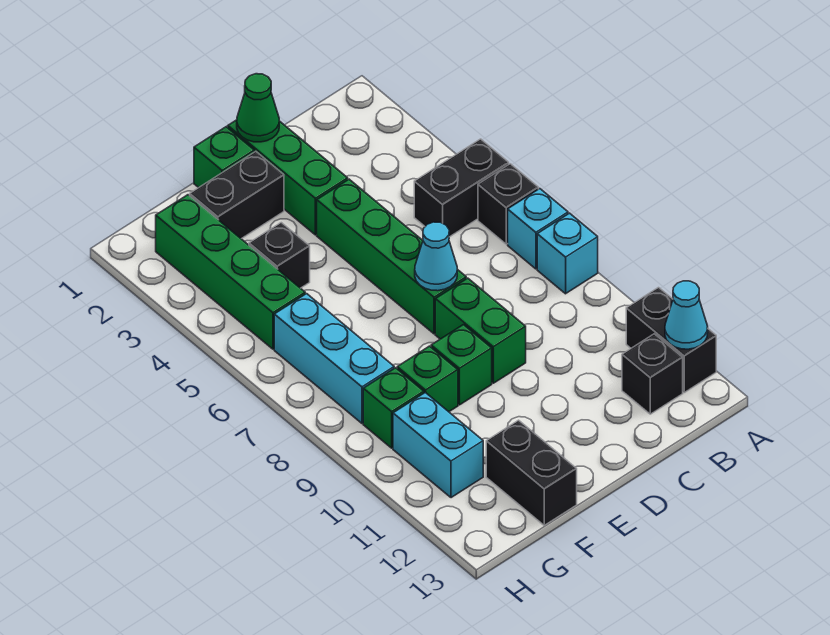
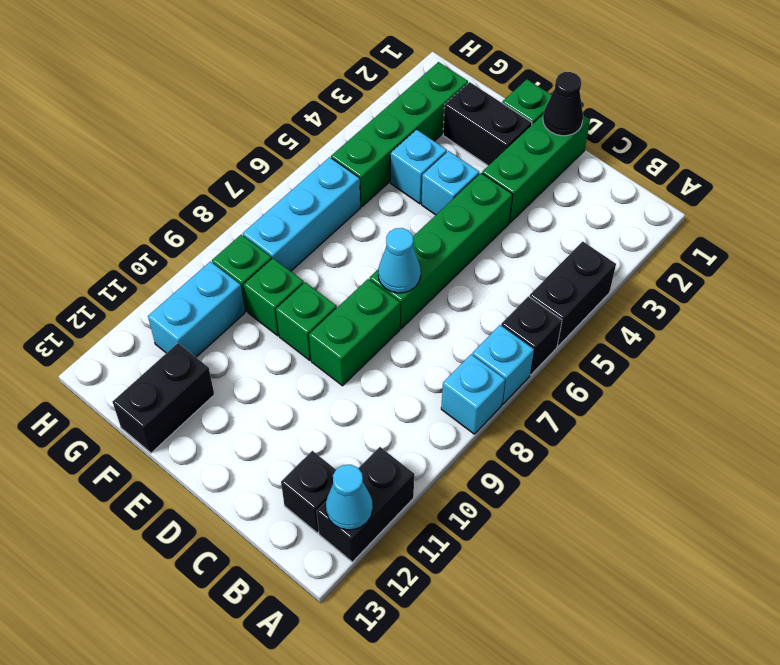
black brick A5:B5 level 1 -> black brick A4:A5 level 1
green cone D1 level 2 -> black cone D1 level 2
none -> cyan brick E4 level 1
black brick F4 level 1 -> cyan brick F4 level 1

